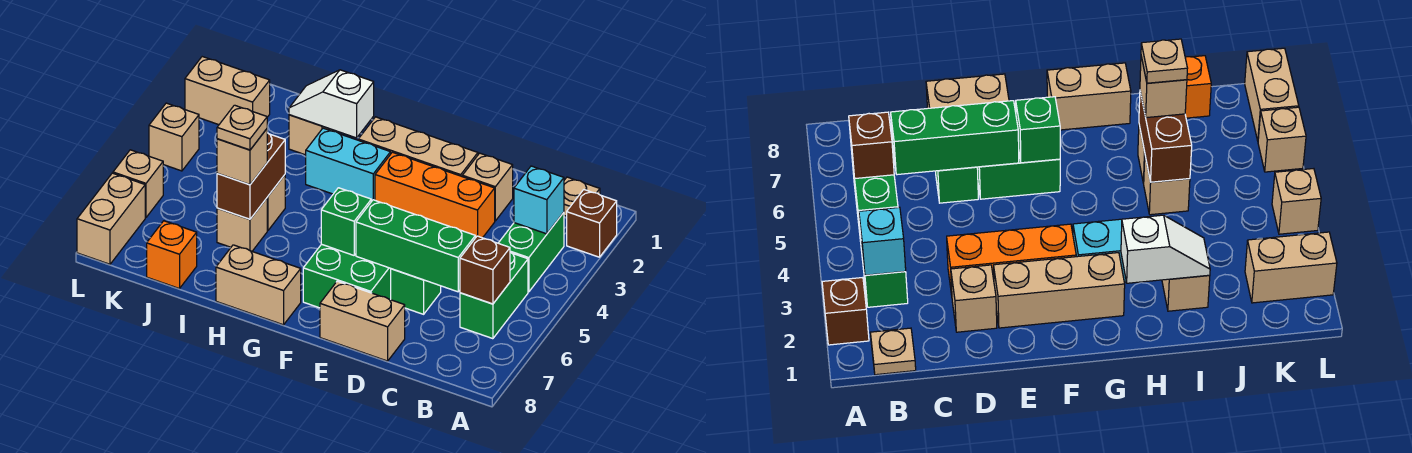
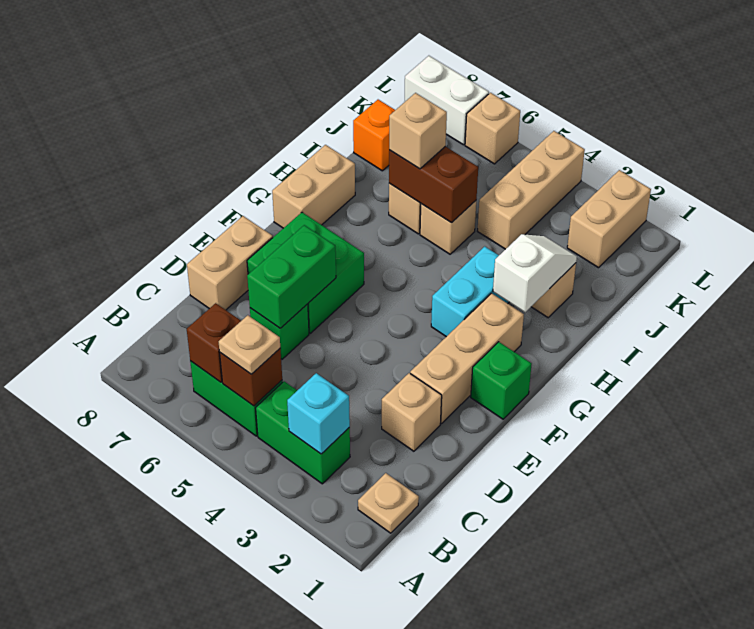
brown brick A2 level 1 -> brown brick B5 level 2
green brick C6:E6 level 2 -> green brick D6:E6 level 2
orange brick D3:F3 level 1 -> none
green brick F6 level 2 -> green brick F1 level 1
tan plate I6 level 4 -> tan plate B5 level 3
tan brick L4 level 1 -> tan brick J4:L4 level 1
tan brick L7:L8 level 1 -> white brick L7:L8 level 1

